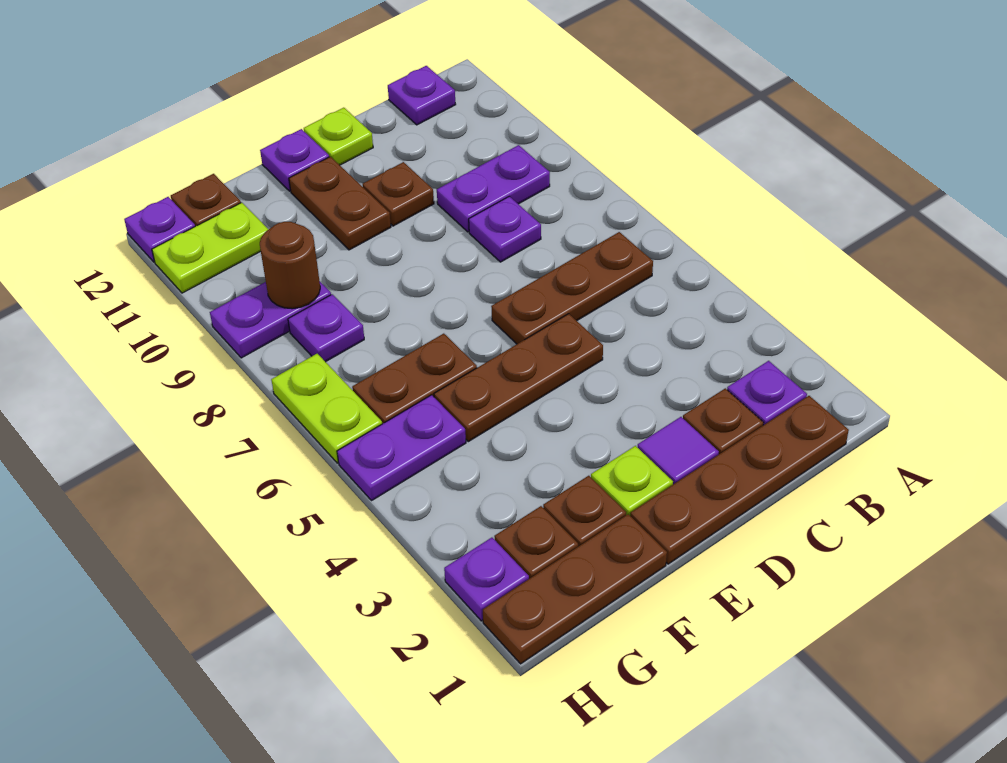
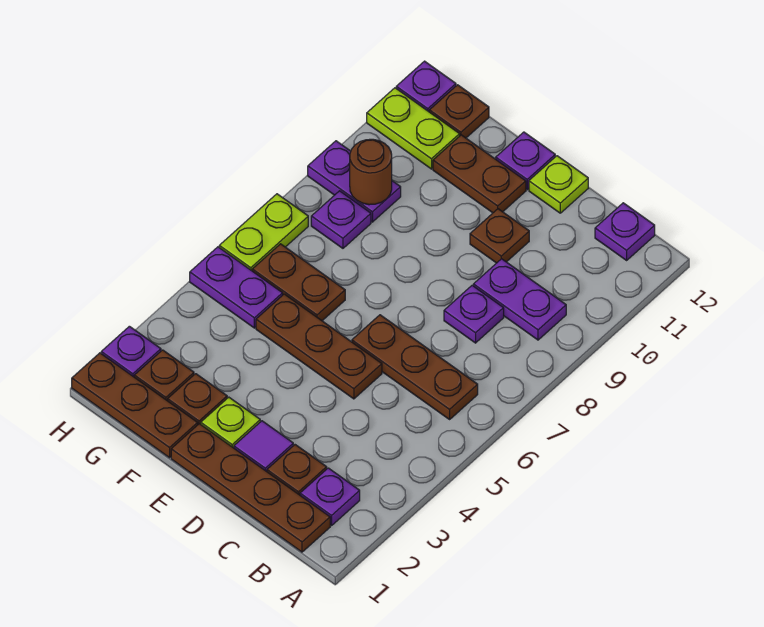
brown plate E10:E11 level 1 -> brown plate E11:F11 level 1

